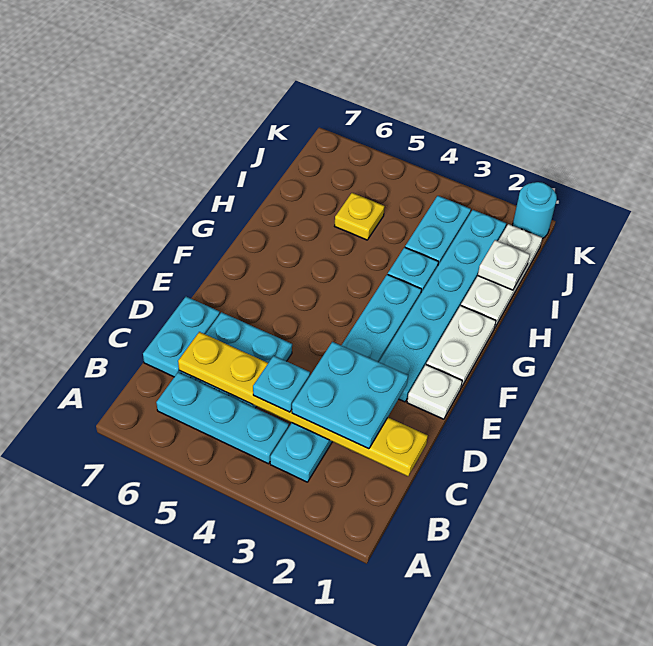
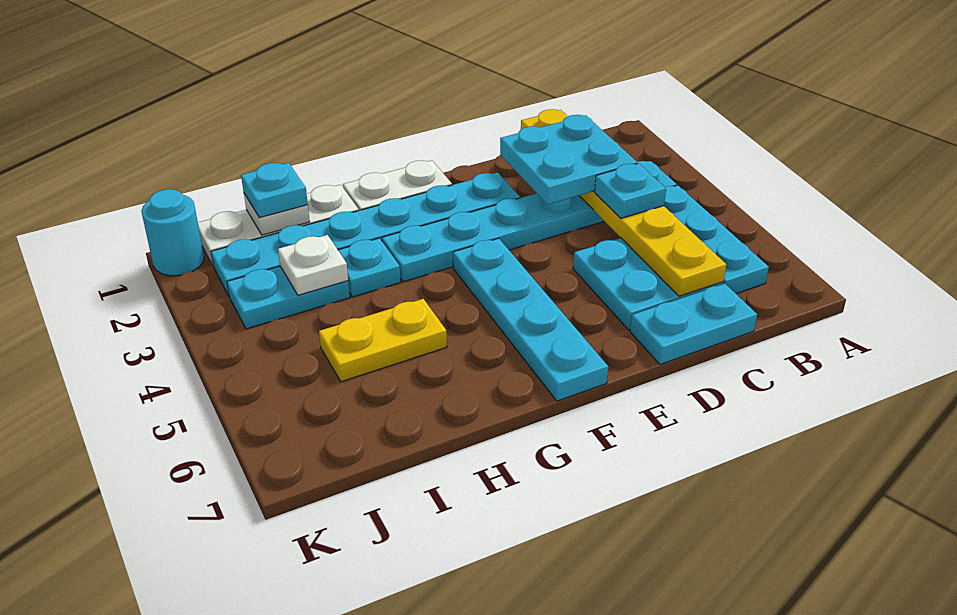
white plate E1 level 1 -> white plate I3 level 2
none -> cyan plate F4:F7 level 1
none -> cyan plate I1 level 3
yellow plate I5 level 1 -> yellow plate H5:I5 level 1

